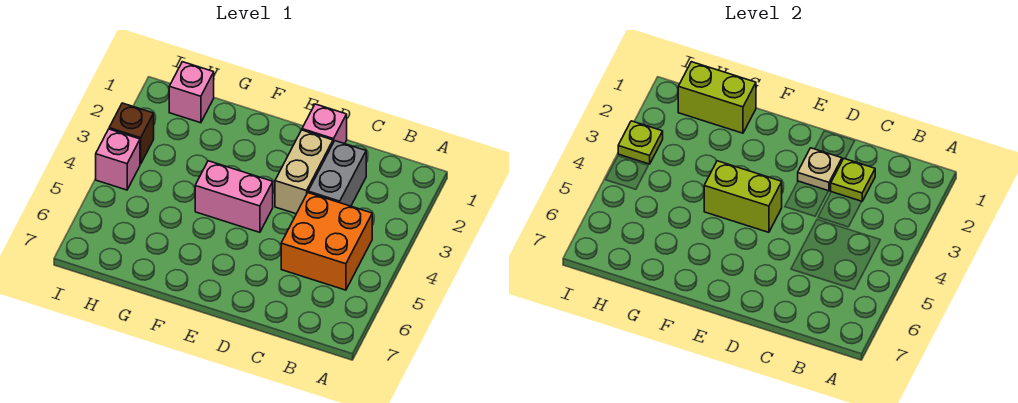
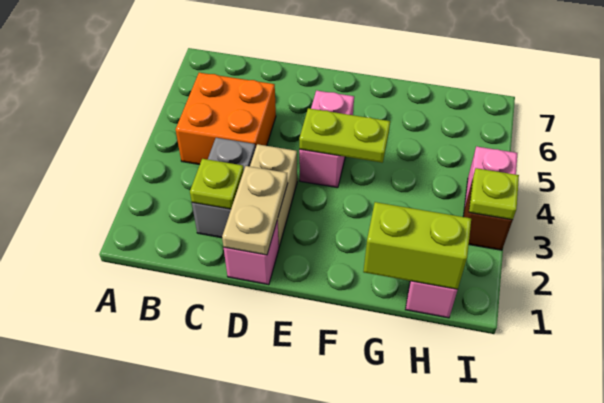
tan plate D2 level 2 -> tan plate D1:D2 level 2
pink brick E4:F4 level 1 -> pink brick E4:E5 level 1
lime brick E4:F4 level 2 -> lime plate E4:F4 level 2

